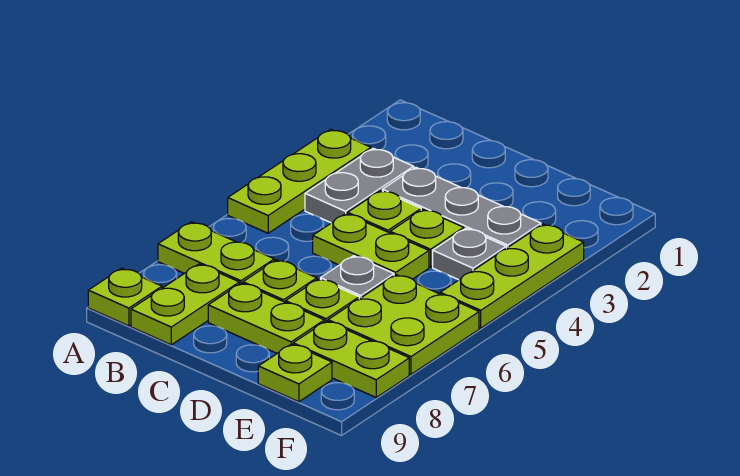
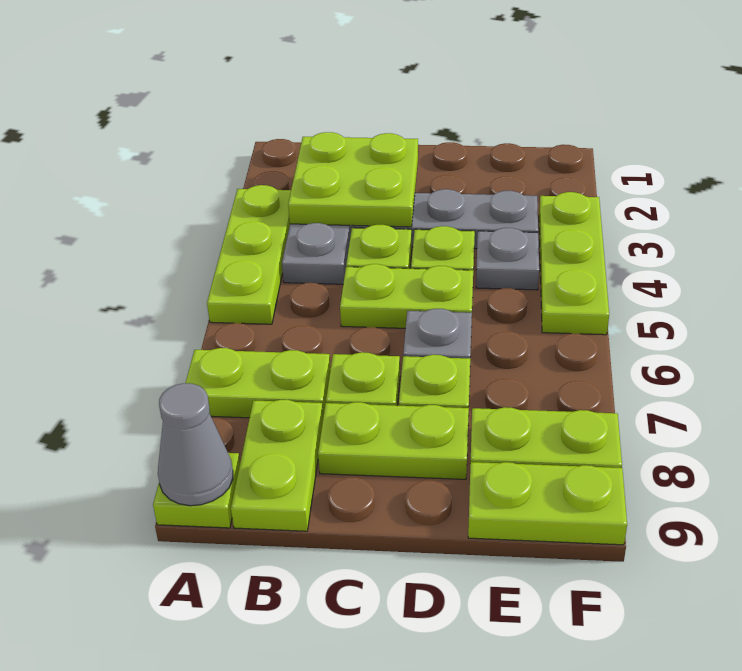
none -> grey cone A9 level 2
lime plate E6:F7 level 1 -> lime plate B2:C3 level 2
lime plate E9 level 1 -> lime plate E9:F9 level 1

